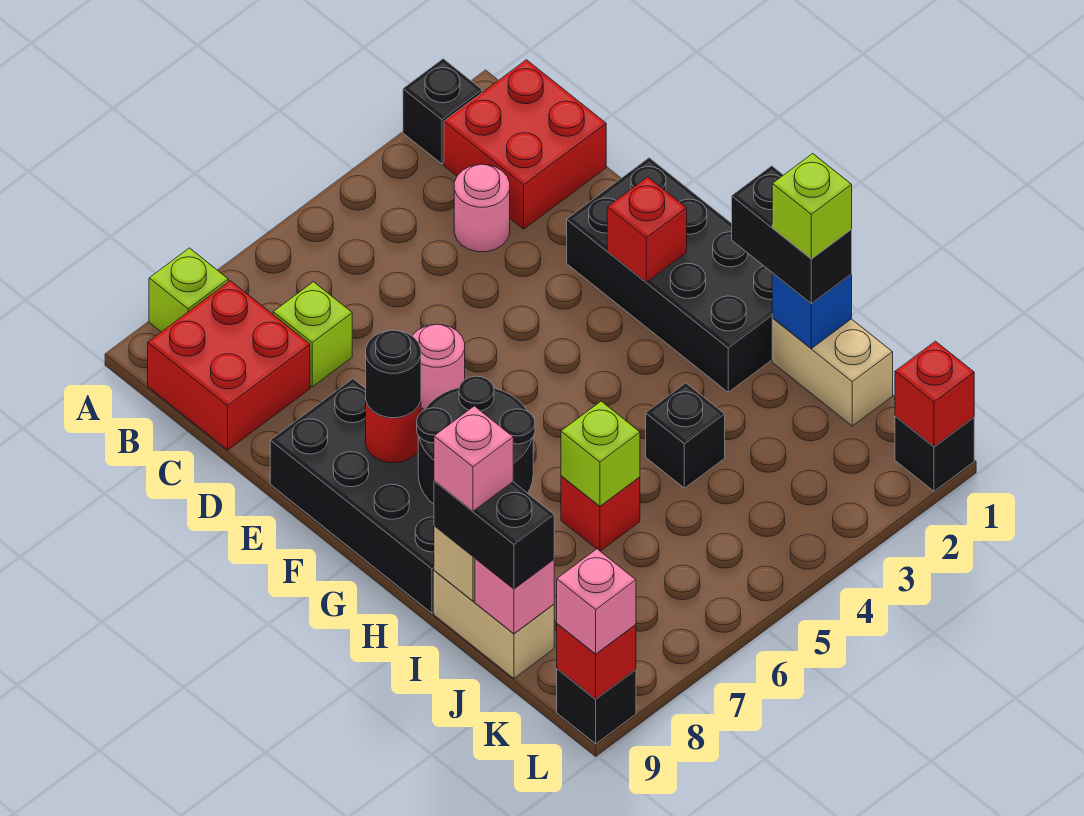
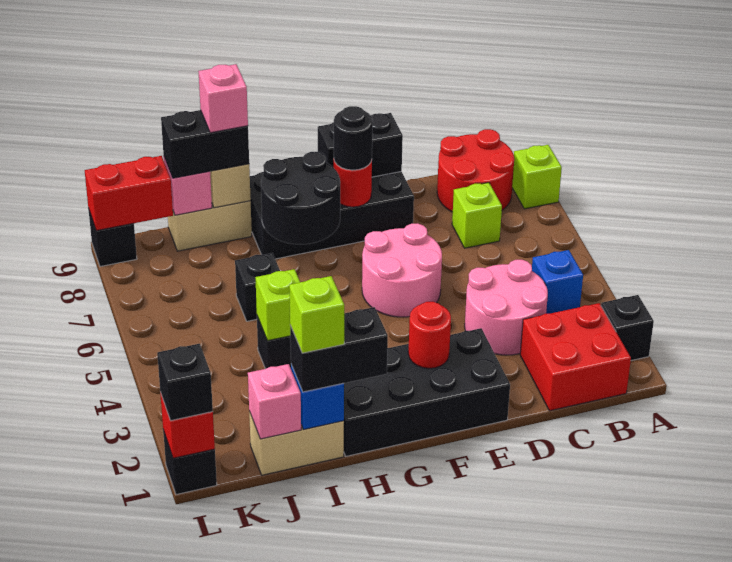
none -> blue brick B4 level 1
red brick B8:C9 level 1 -> red round brick B8:C9 level 1
pink round brick C3 level 1 -> pink round brick C3:D4 level 1
pink round brick E6 level 1 -> pink round brick E5:F6 level 1
none -> black brick E9:F9 level 2
red brick F2 level 2 -> red round brick F2 level 2
red brick I6 level 1 -> black brick I6 level 1
lime brick I6 level 2 -> lime brick I4 level 2
none -> black brick L1 level 3
red brick L9 level 2 -> red brick K9:L9 level 2
pink brick L9 level 3 -> pink brick J1 level 2

